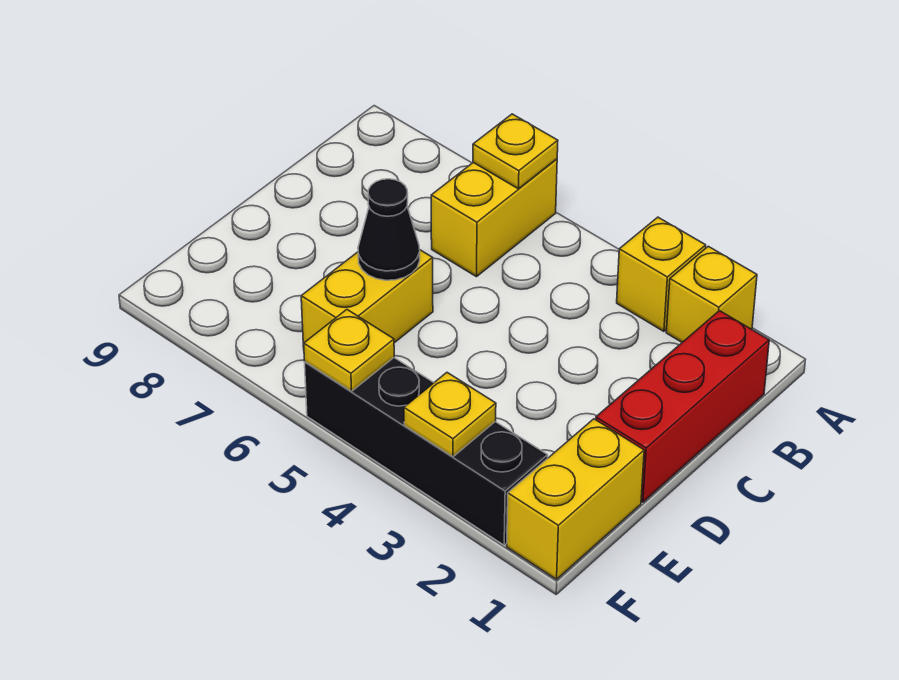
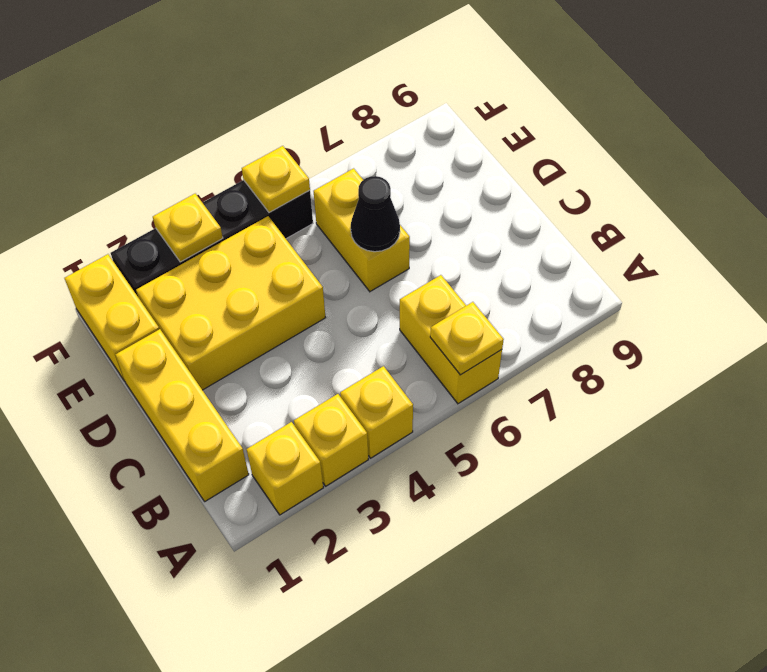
none -> yellow brick A4 level 1
red brick B1:D1 level 1 -> yellow brick B1:D1 level 1
none -> yellow brick D2:E4 level 1

